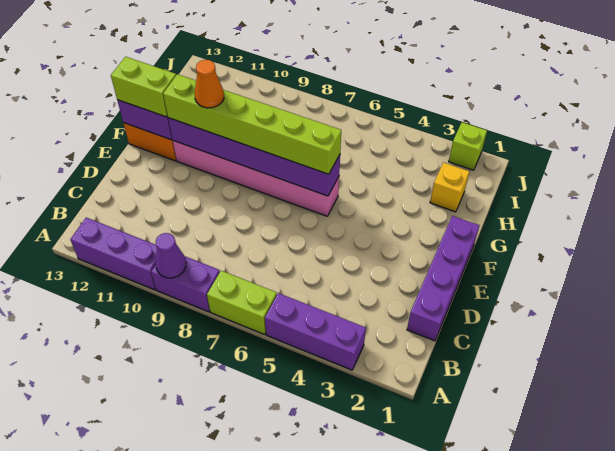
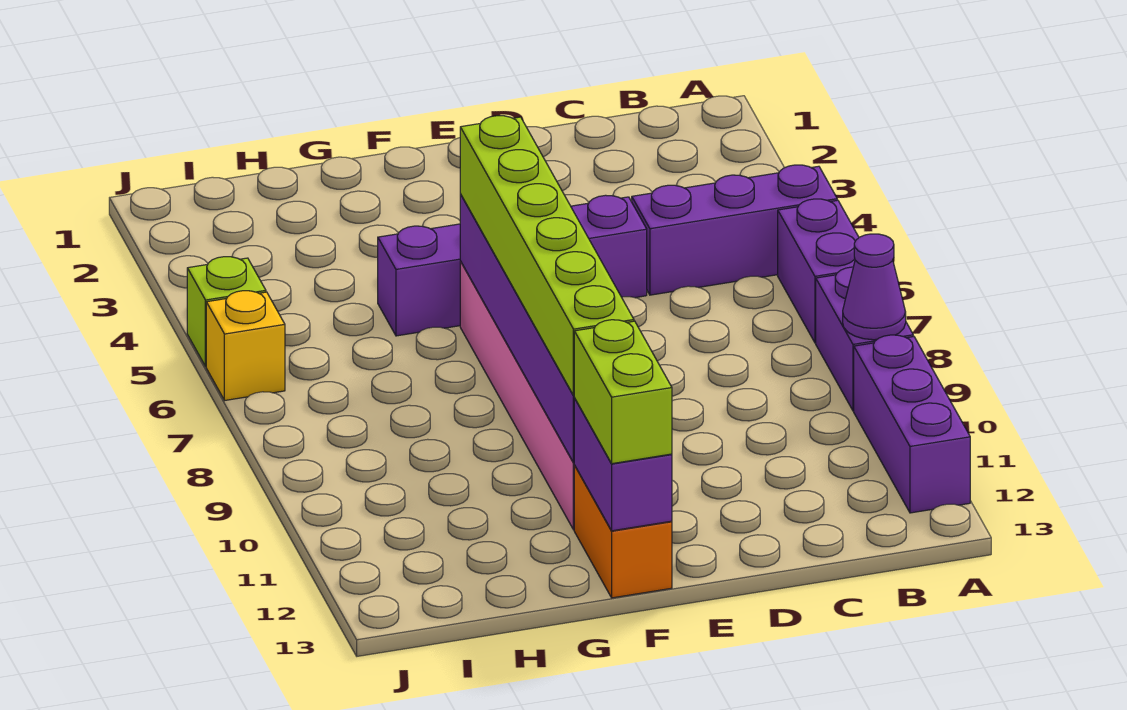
purple brick A3:A5 level 1 -> purple brick A5:C5 level 1
lime brick A6:A7 level 1 -> purple brick A6:A7 level 1
purple brick C1:F1 level 1 -> purple brick D5:G5 level 1
orange cone F10 level 4 -> none
yellow brick H2 level 1 -> yellow brick J6 level 1
lime brick J2 level 1 -> lime brick J5 level 1

